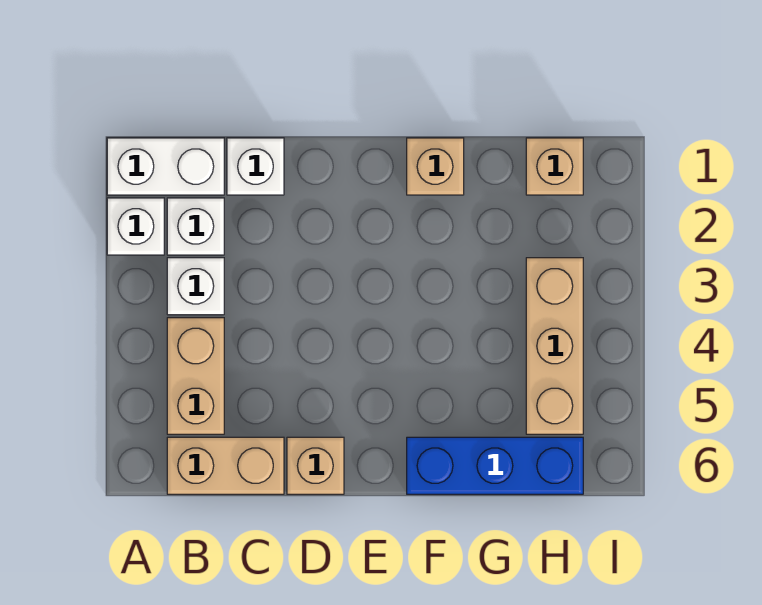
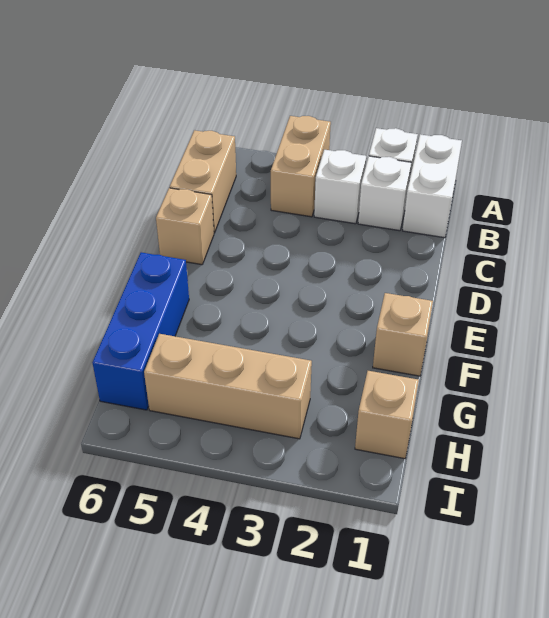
tan brick B4:B5 level 1 -> tan brick A4:B4 level 1
white brick C1 level 1 -> none

